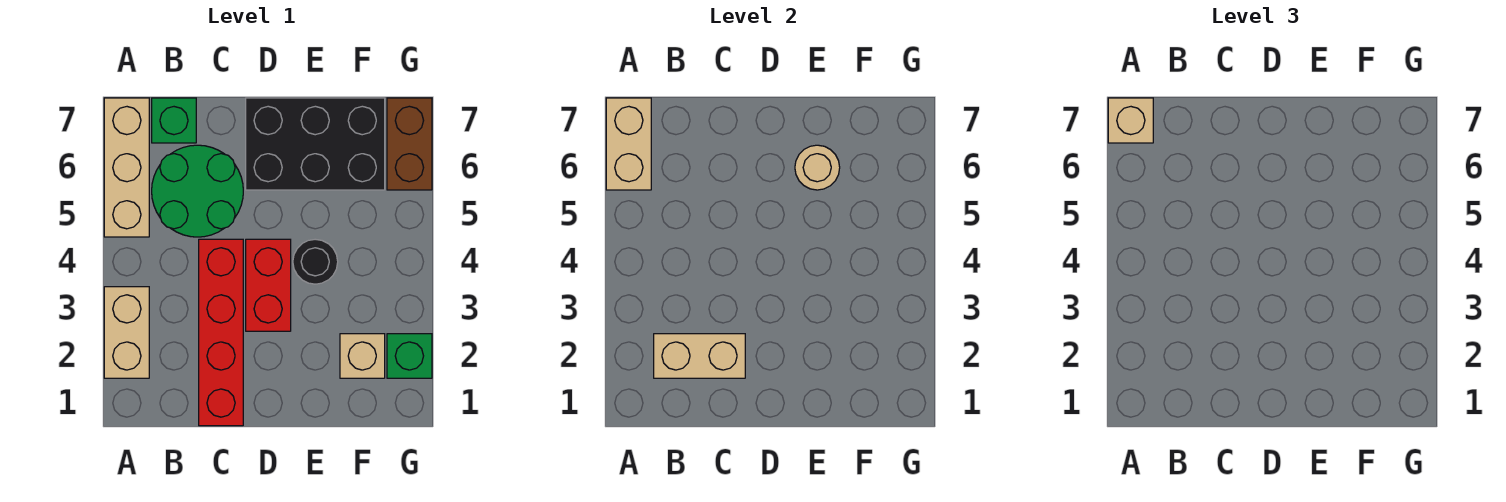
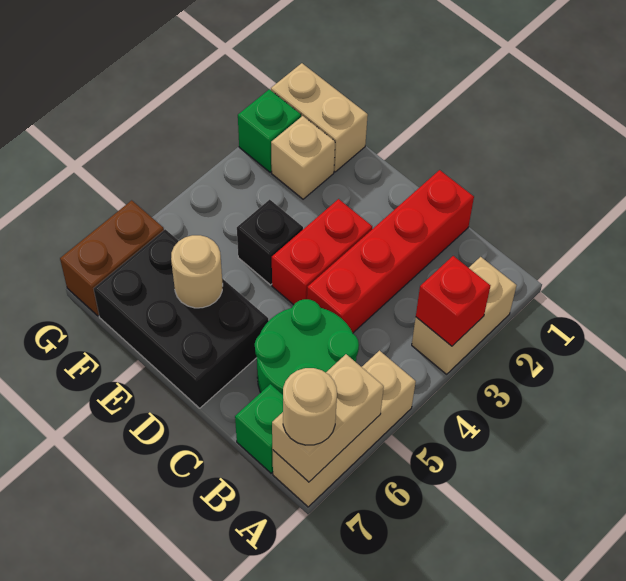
none -> red brick A3 level 2
tan brick A7 level 3 -> tan round brick A7 level 3
tan brick B2:C2 level 2 -> tan brick F1:G1 level 1
black round brick E4 level 1 -> black brick E4 level 1

